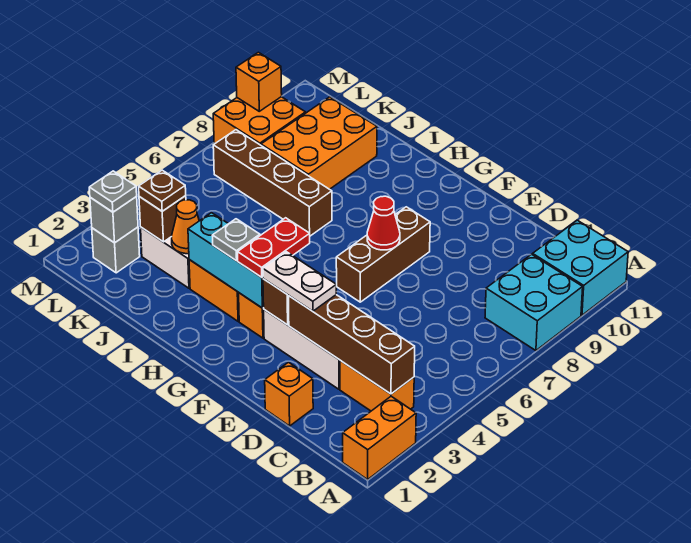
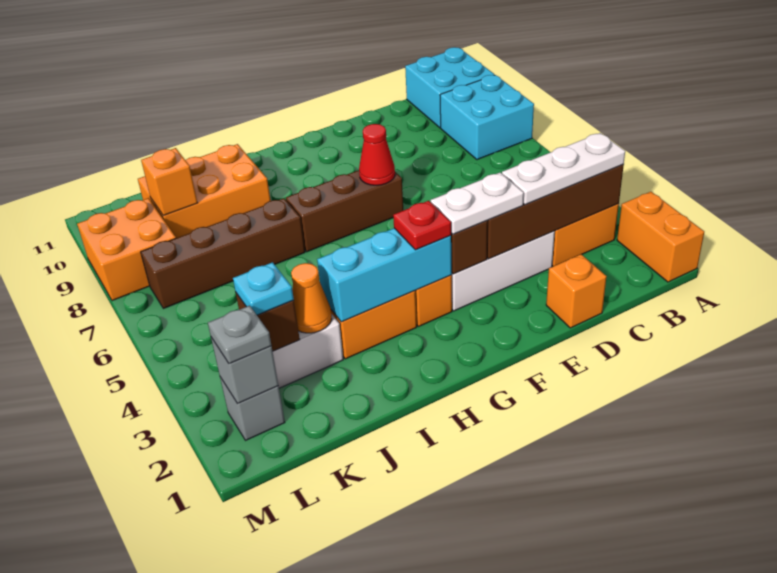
none -> white plate B3:D3 level 3
brown brick F6:F8 level 1 -> brown brick F7:H7 level 1
red plate G3:G4 level 3 -> red plate G3 level 3
grey plate H3 level 3 -> none
orange brick J8:K10 level 1 -> orange brick I9:K10 level 1
brown plate K3 level 3 -> cyan plate K3 level 3
orange brick M9 level 2 -> orange brick K9 level 2

